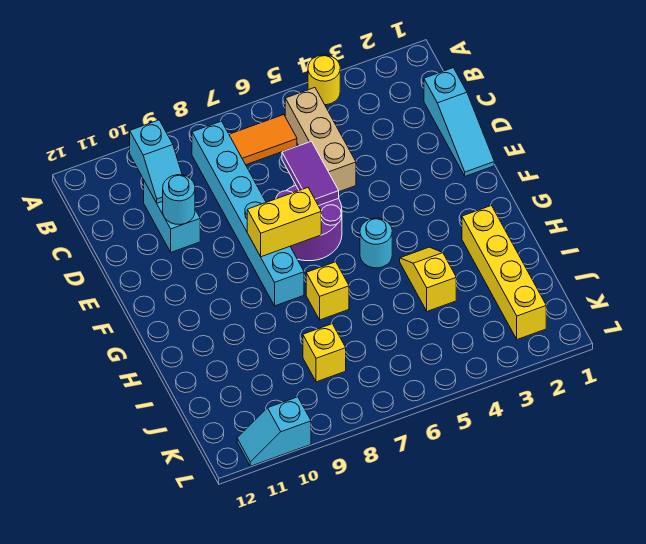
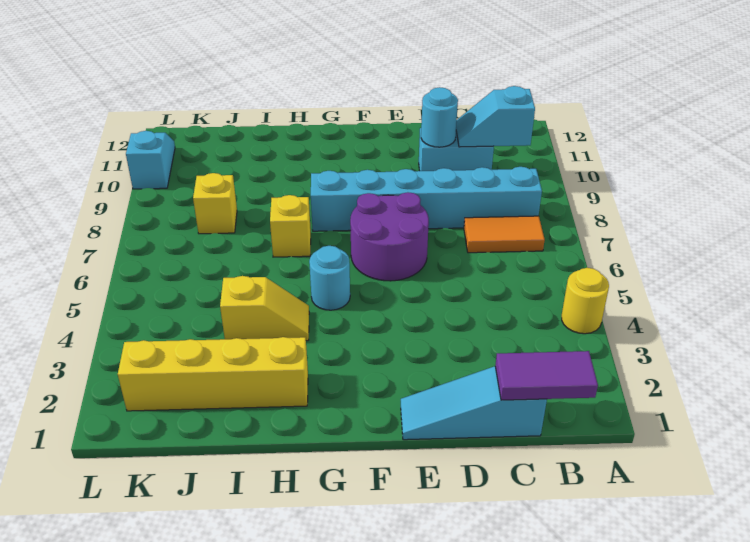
tan brick B5:D5 level 1 -> none
orange tile B6:B7 level 1 -> orange tile B7:C7 level 1
purple tile D6:E6 level 2 -> purple tile B1:C1 level 2
yellow brick F7:F8 level 2 -> none

